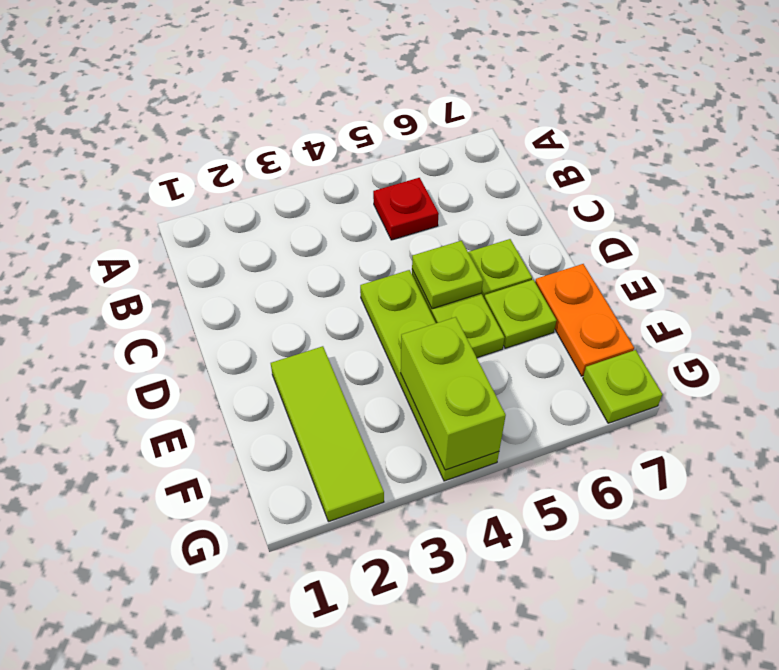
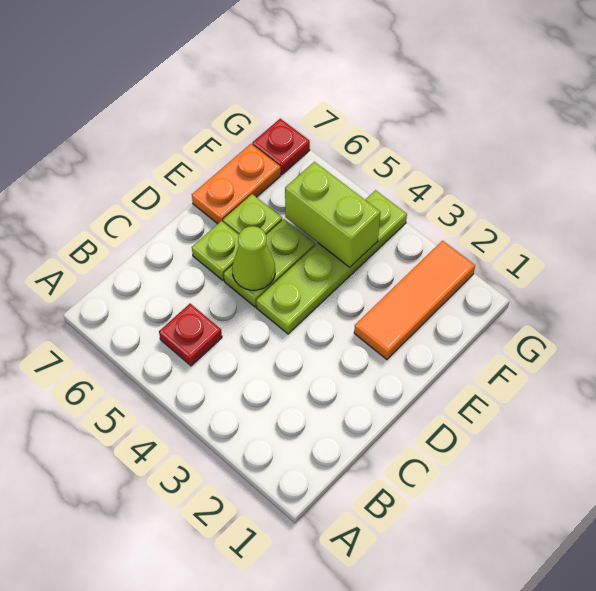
lime plate D5 level 2 -> lime cone D5 level 2
lime tile E2:G2 level 1 -> orange tile E2:G2 level 1
lime brick F4:G4 level 2 -> lime brick F4:F5 level 2
lime plate G7 level 1 -> red plate G7 level 1

